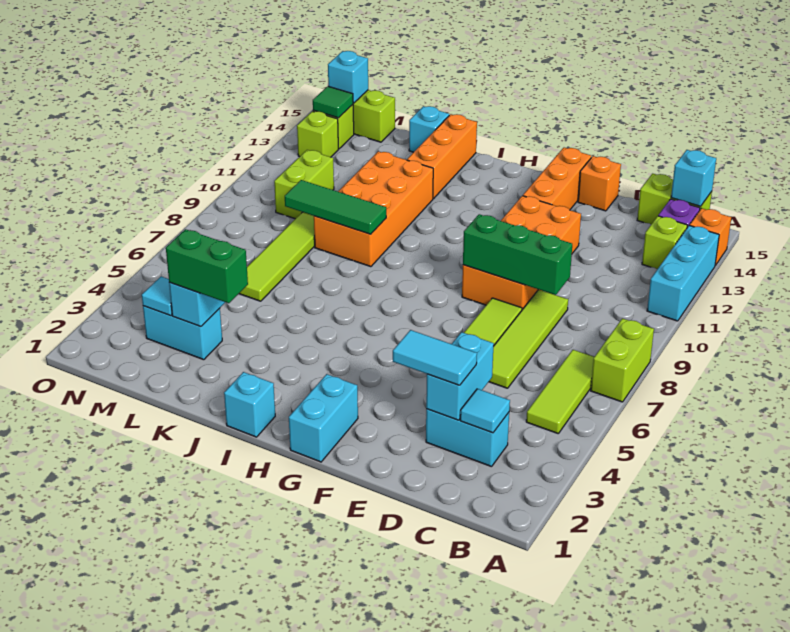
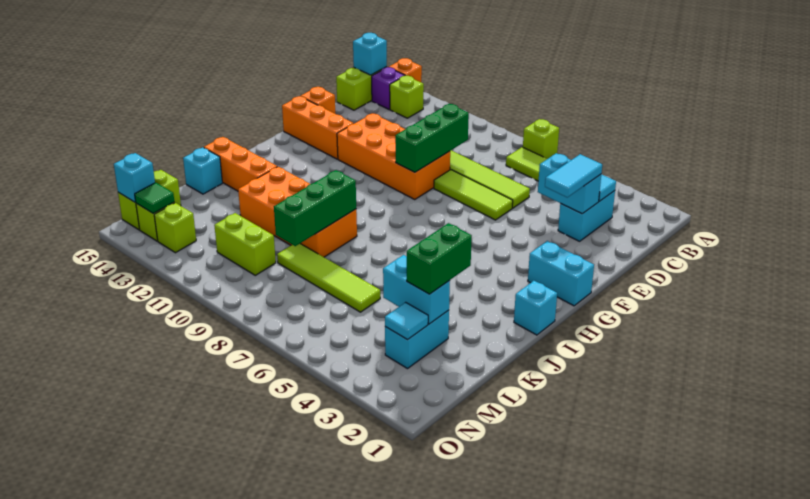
lime brick A7:A8 level 1 -> lime brick A7 level 1
cyan brick A11:A13 level 1 -> none
green tile J9:L9 level 2 -> green brick J9:L9 level 2

